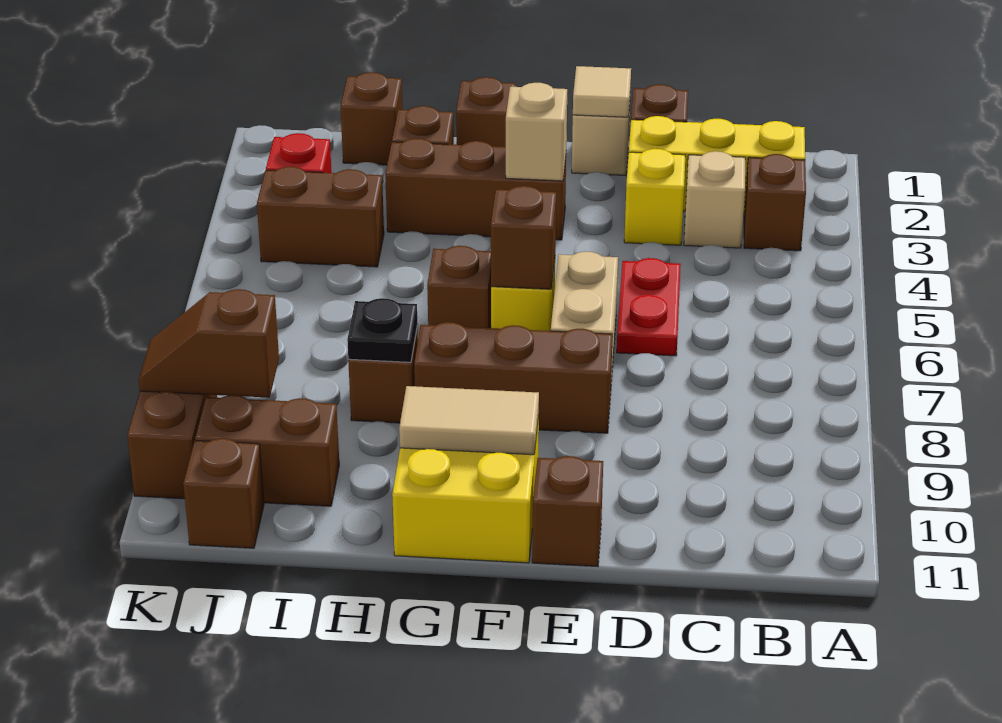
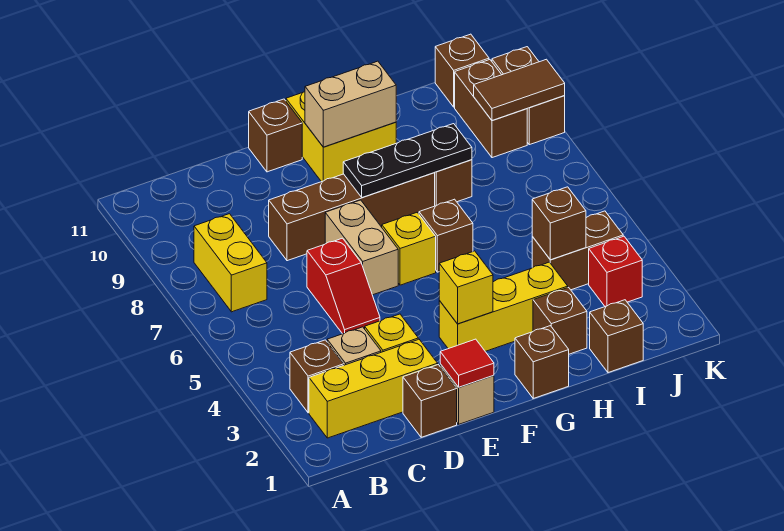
none -> yellow brick B7:B8 level 1
red plate D5:D6 level 1 -> red slope D5:D6 level 1 top 6
tan tile E1 level 2 -> red tile E1 level 2
brown brick E8:G8 level 1 -> brown brick D8:G8 level 1
brown brick F3:H3 level 1 -> yellow brick F3:H3 level 1
tan brick F3 level 2 -> yellow brick F3 level 2
brown brick F6 level 2 -> brown brick I4 level 2
tan tile F10:G10 level 2 -> tan brick F10:G10 level 2
black plate H8 level 2 -> black plate F8:H8 level 2
brown brick I10:J10 level 1 -> brown brick J9:J10 level 1
brown slope J9:K9 level 2 top J -> brown tile J9:K9 level 2

